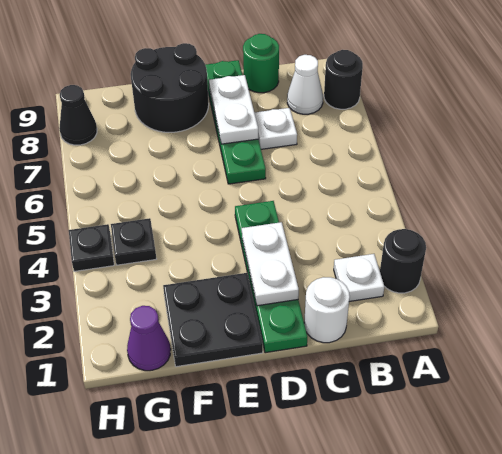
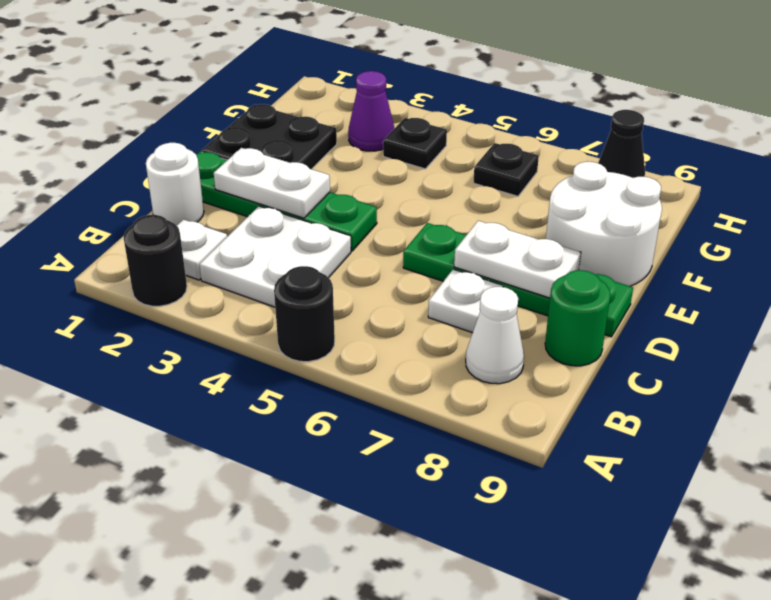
black round brick A8 level 1 -> black round brick A5 level 1
none -> white plate B3:C4 level 1
black round brick E8:F9 level 1 -> white round brick E8:F9 level 1
purple cone G1 level 1 -> purple cone G3 level 1
black plate H4 level 1 -> black plate G6 level 1

